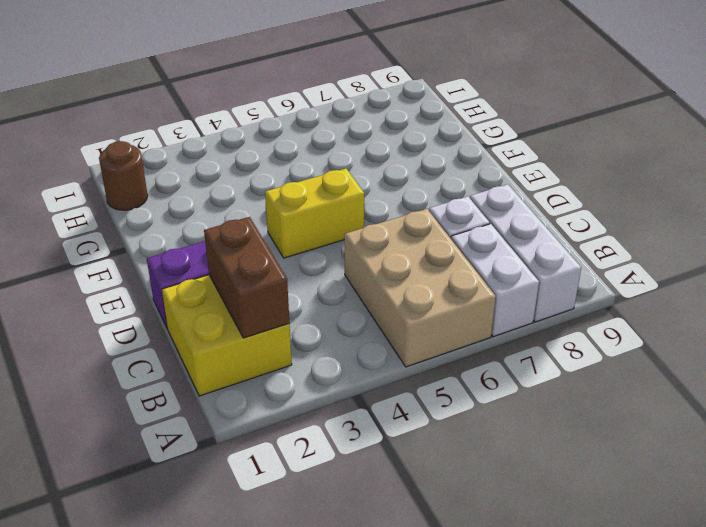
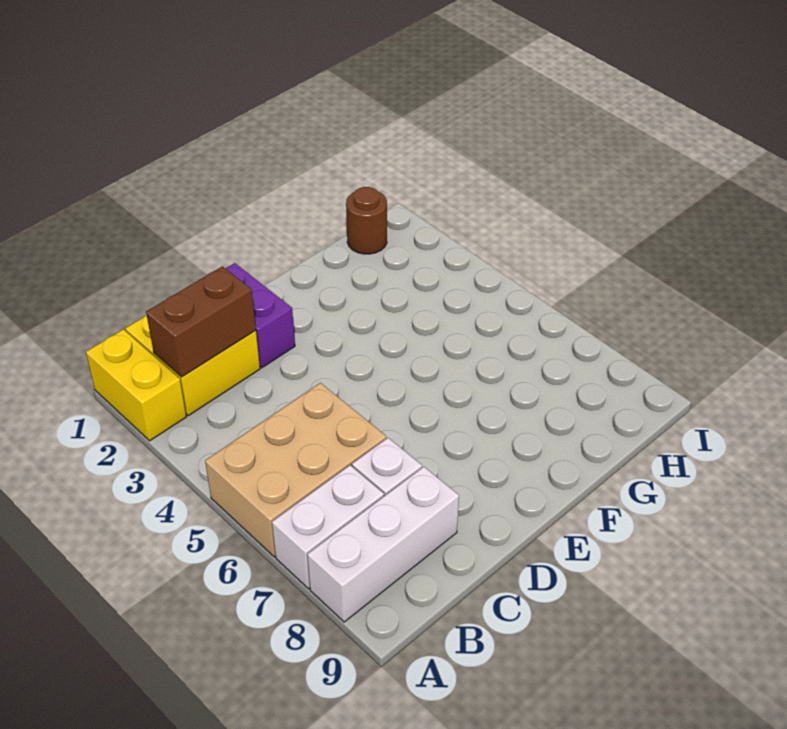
yellow brick E4:E5 level 1 -> yellow brick A1:A2 level 1

